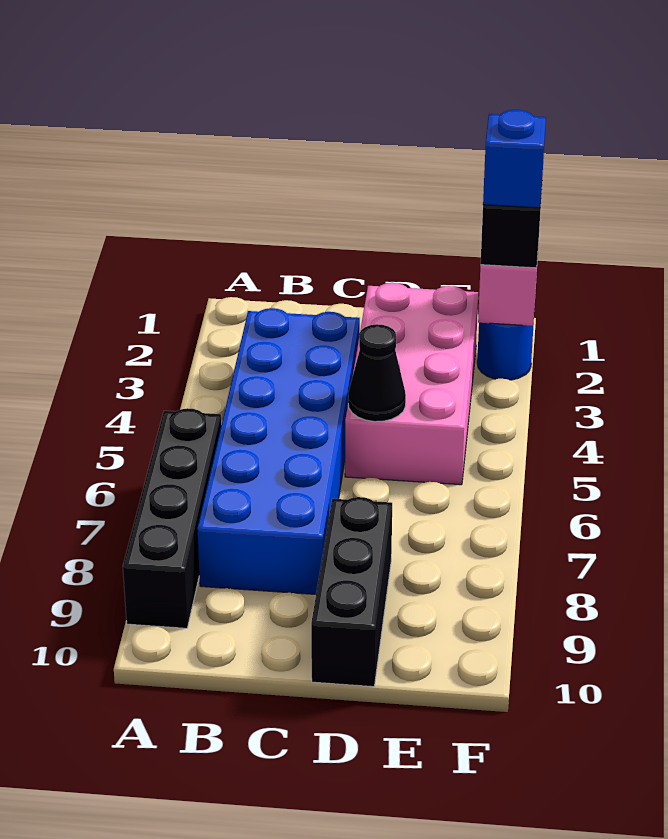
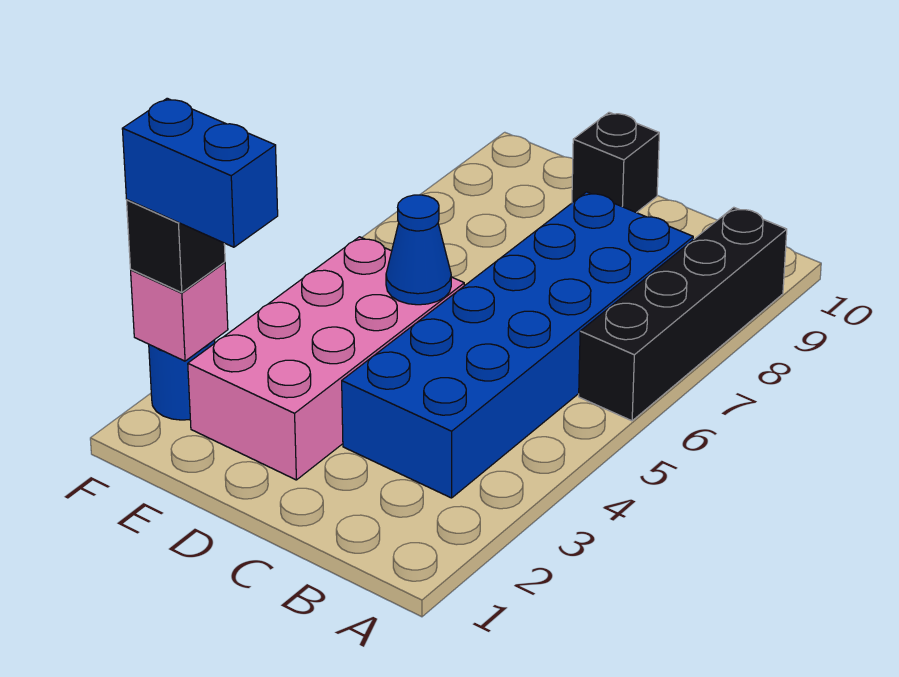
black cone D5 level 2 -> blue cone D5 level 2
black brick D8:D10 level 1 -> black brick D10 level 1
blue brick F2 level 4 -> blue brick E2:F2 level 4

